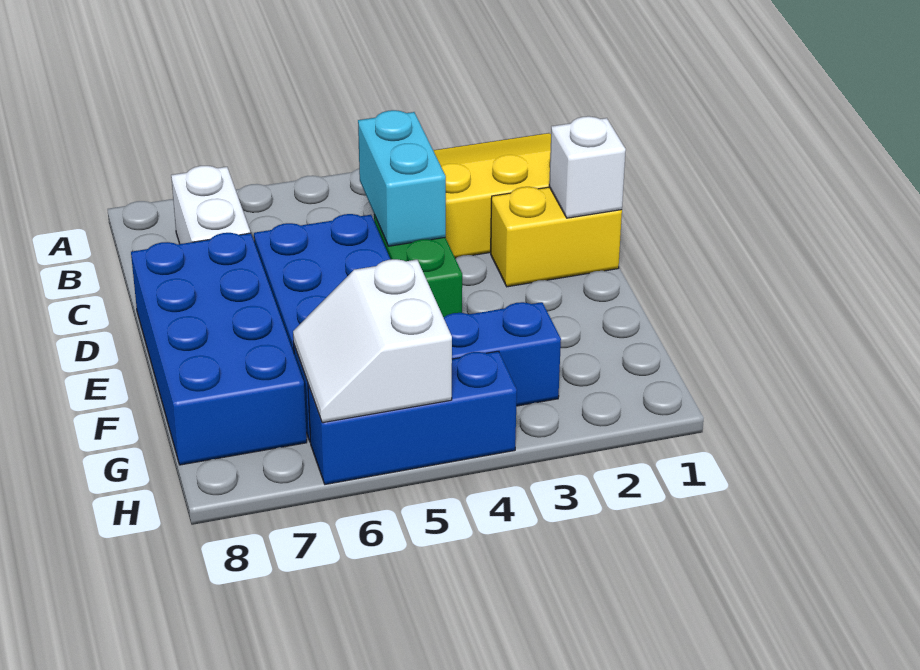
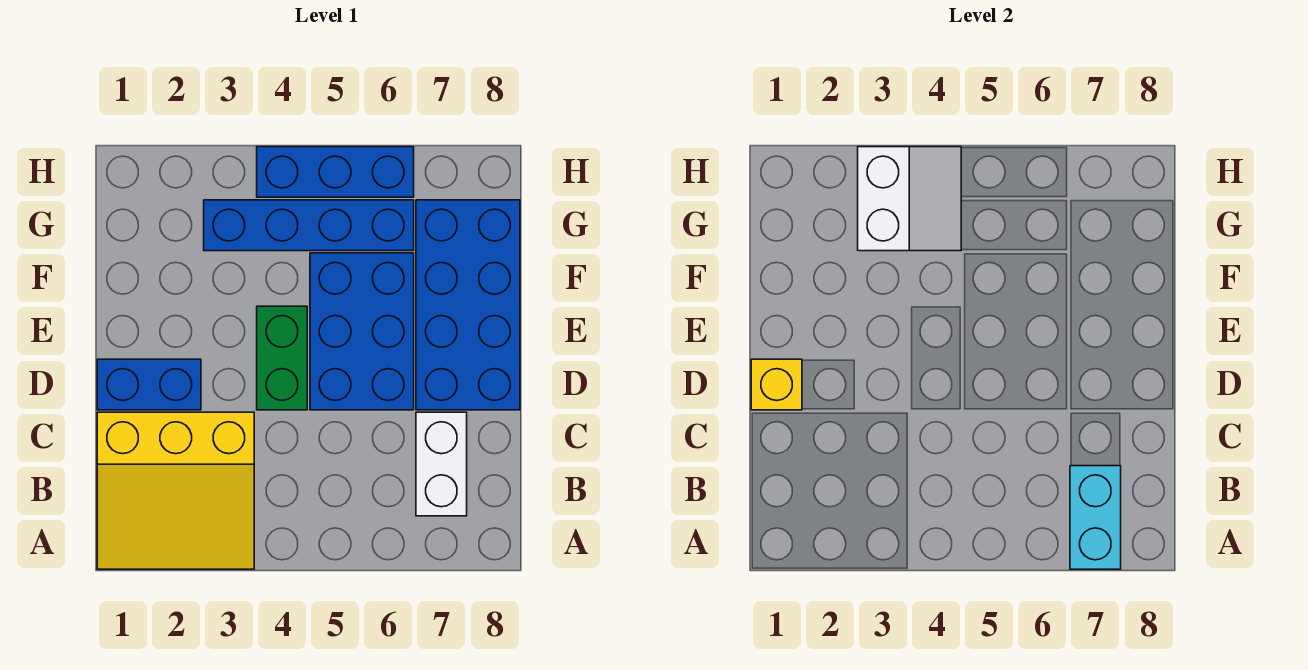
cyan brick C4:D4 level 2 -> cyan brick A7:B7 level 2
yellow brick D1:D2 level 1 -> blue brick D1:D2 level 1
white brick D1 level 2 -> yellow brick D1 level 2
white slope G5:H6 level 2 top 5 -> white slope G3:H4 level 2 top 3

